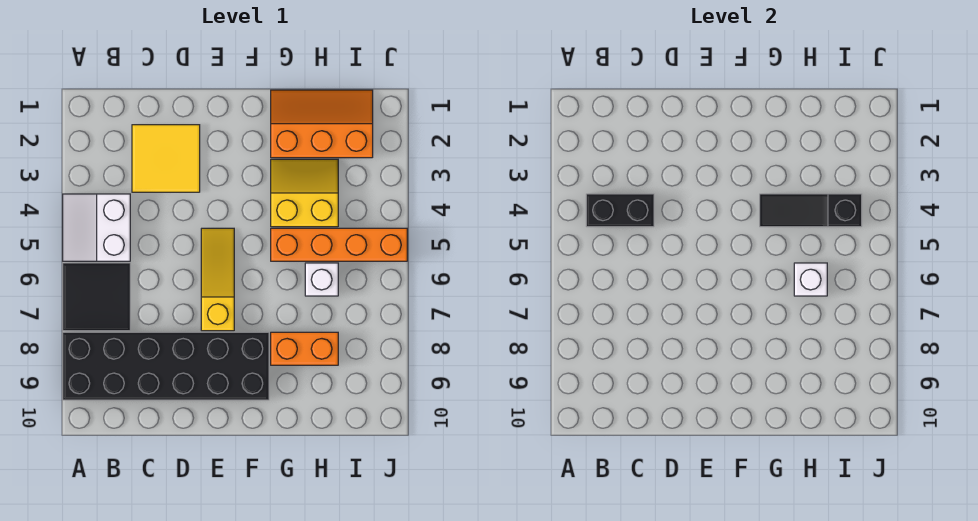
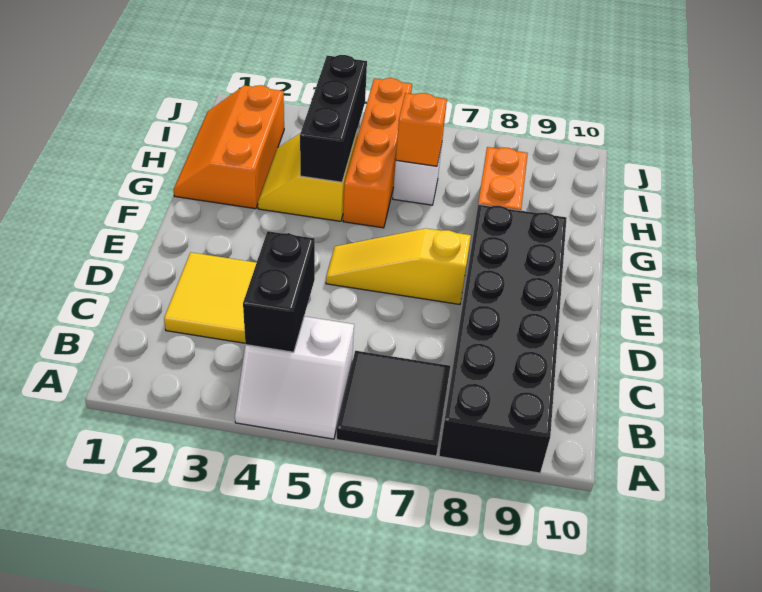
black slope G4:I4 level 2 top I -> black brick G4:I4 level 2
white brick H6 level 2 -> orange brick H6 level 2

